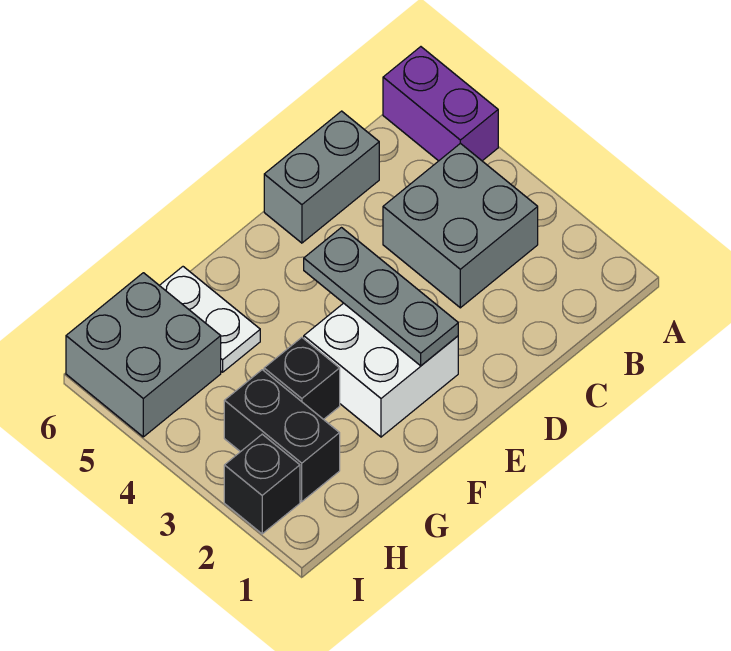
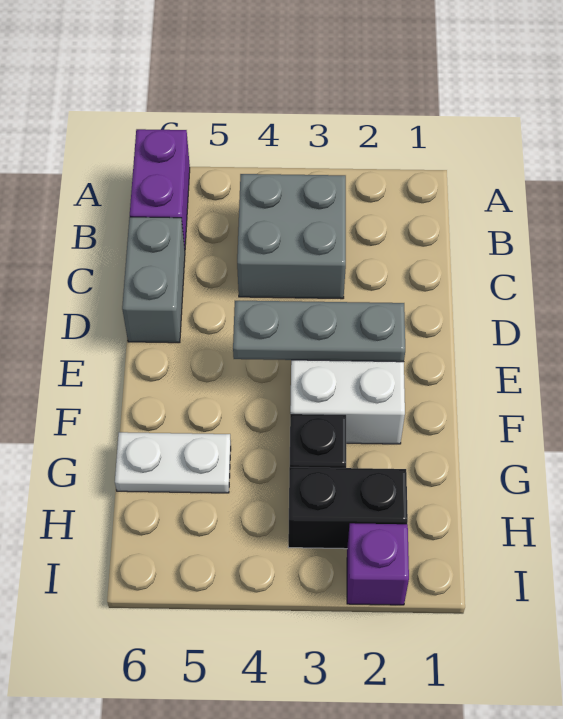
purple brick A5:A6 level 1 -> purple brick A6:B6 level 1
grey brick H5:I6 level 1 -> none
black brick I2 level 1 -> purple brick I2 level 1

